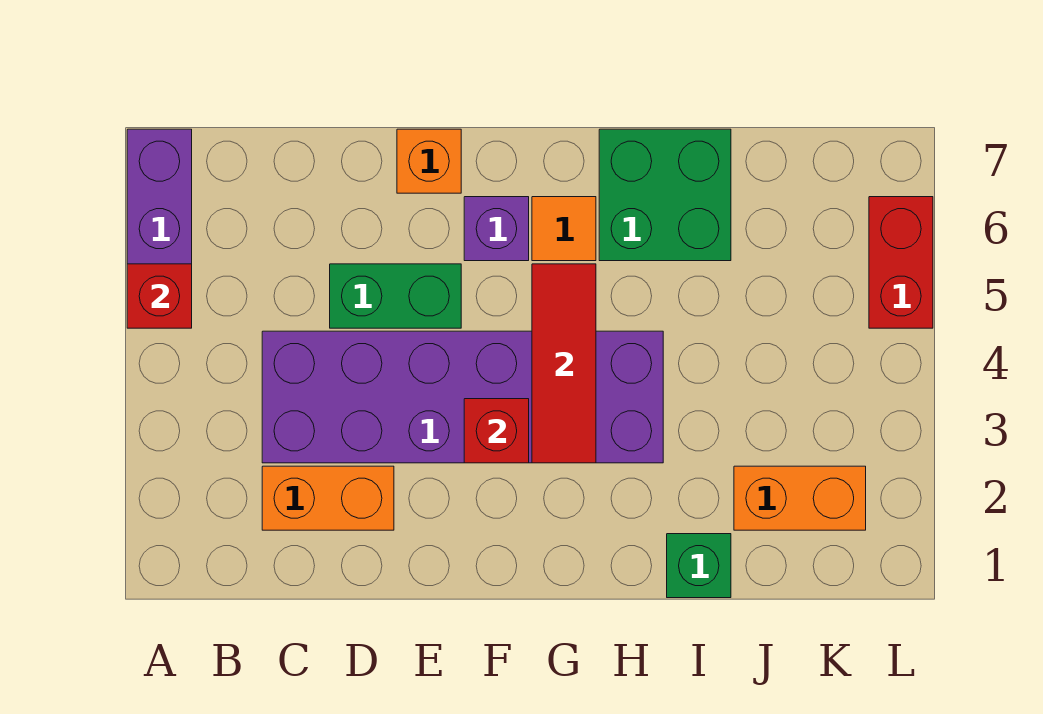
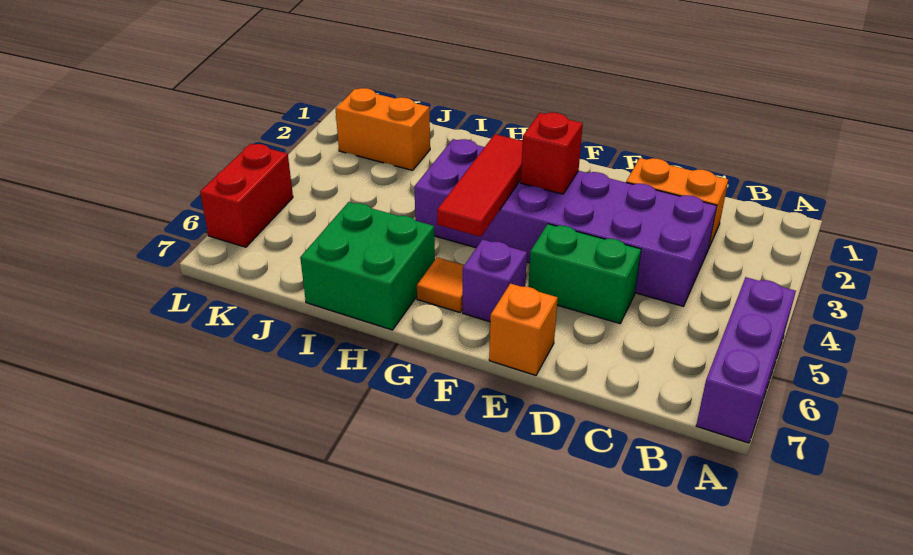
red brick A5 level 2 -> none
green brick I1 level 1 -> none

